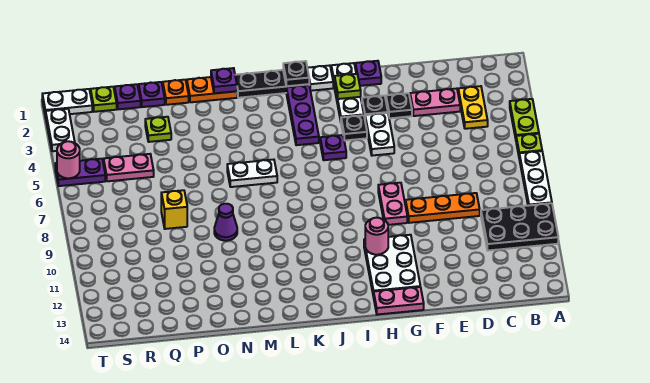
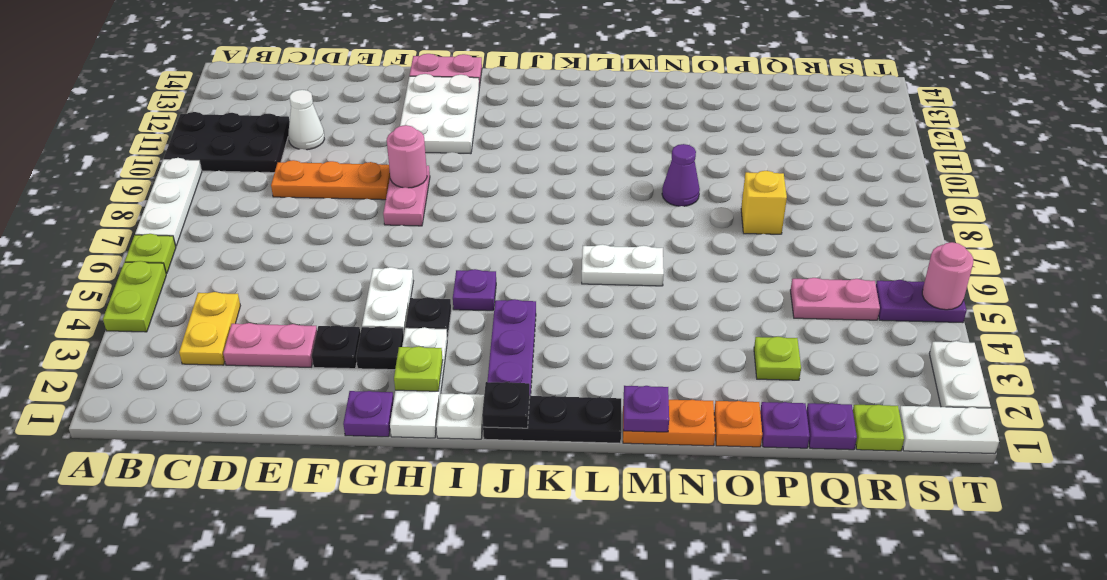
none -> white cone D11 level 1
pink round brick H11 level 2 -> pink round brick G9 level 2

